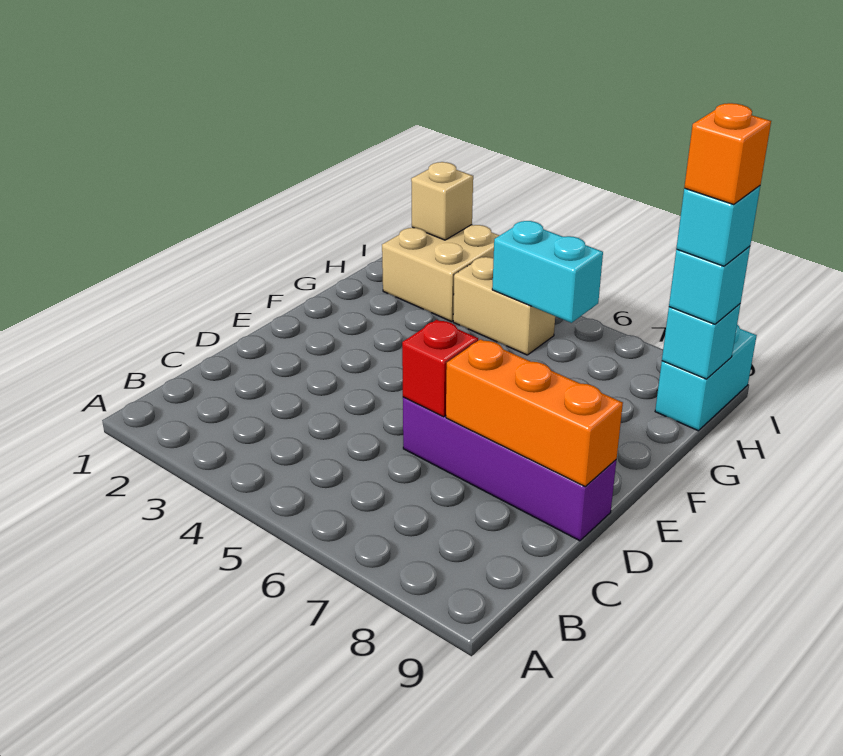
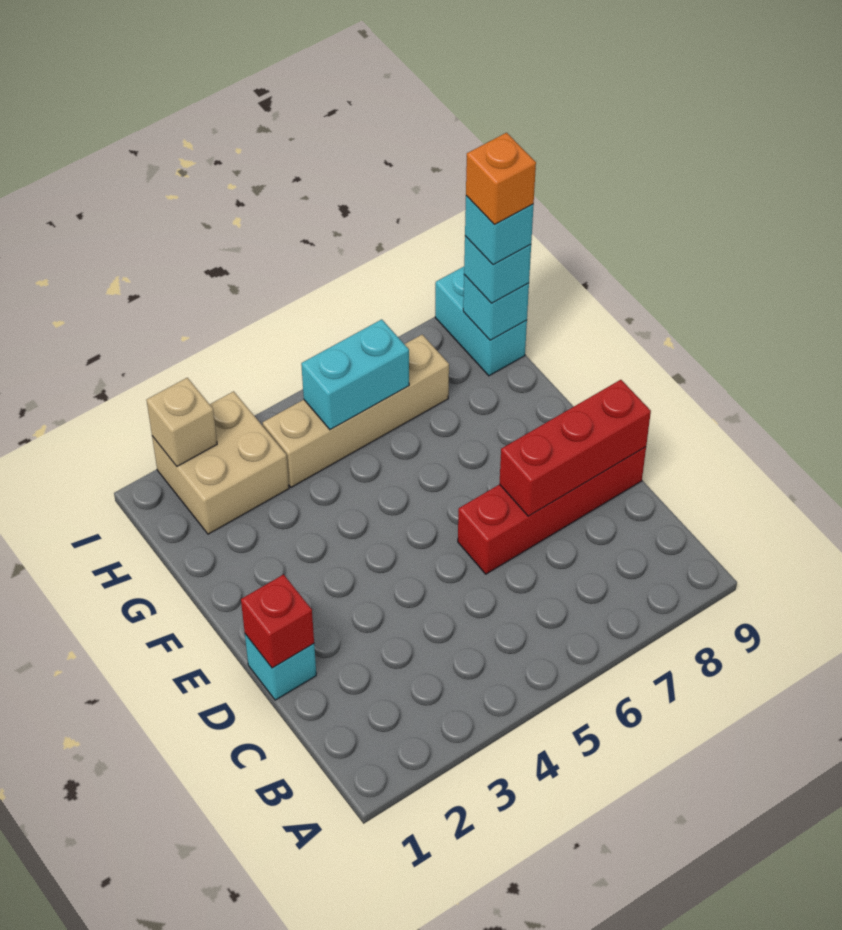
none -> cyan brick D1 level 1
purple brick D6:D9 level 1 -> red brick D6:D9 level 1
red brick D6 level 2 -> red brick D1 level 2
orange brick D7:D9 level 2 -> red brick D7:D9 level 2
tan brick H4:H5 level 1 -> tan brick H4:H7 level 1

